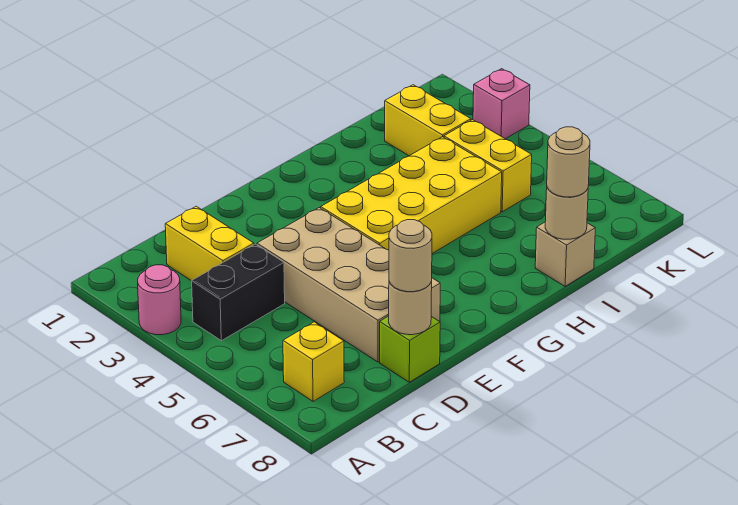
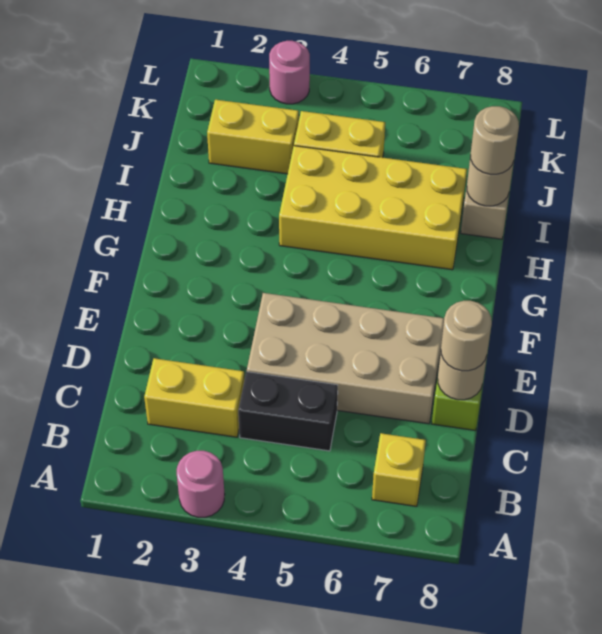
black brick B4:C4 level 1 -> black brick C4:C5 level 1
yellow brick F4:I5 level 1 -> yellow brick H4:I7 level 1
pink brick L3 level 1 -> pink round brick L3 level 1

